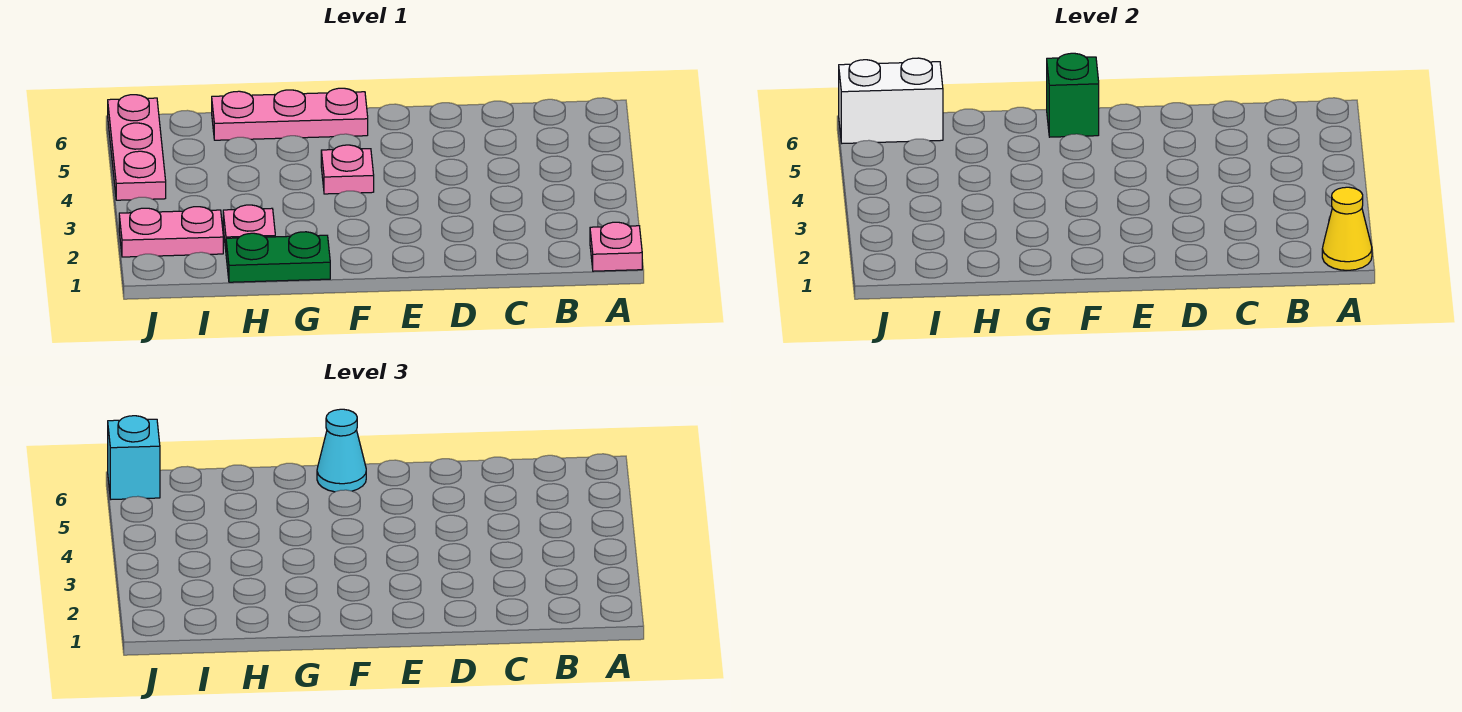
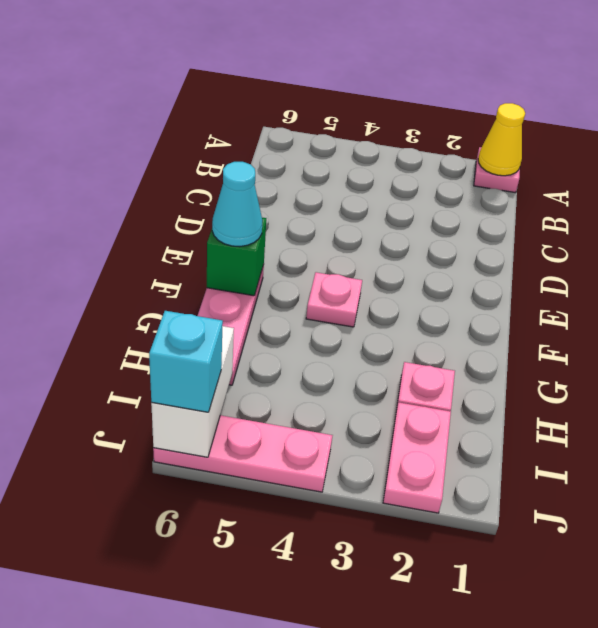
green plate G1:H1 level 1 -> none

